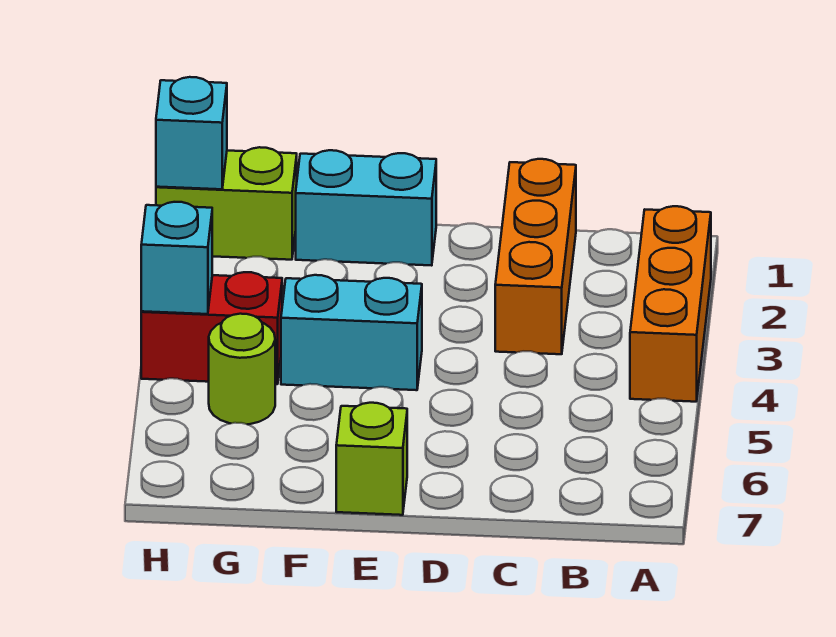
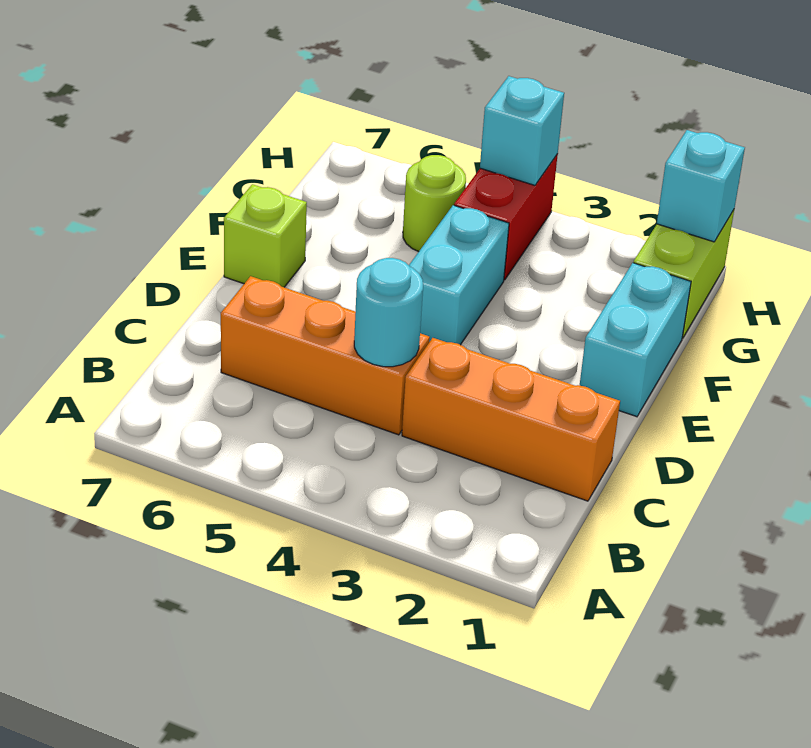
orange brick A2:A4 level 1 -> orange brick C4:C6 level 1
none -> cyan round brick C4 level 2

